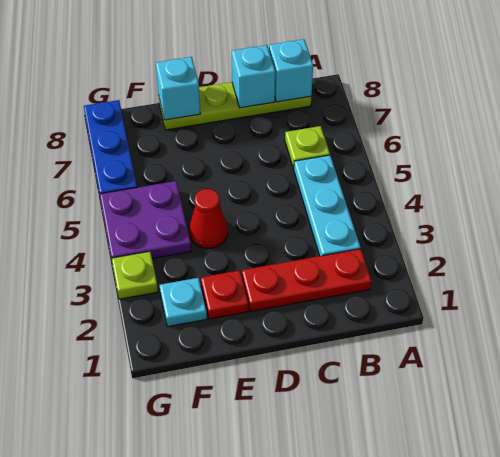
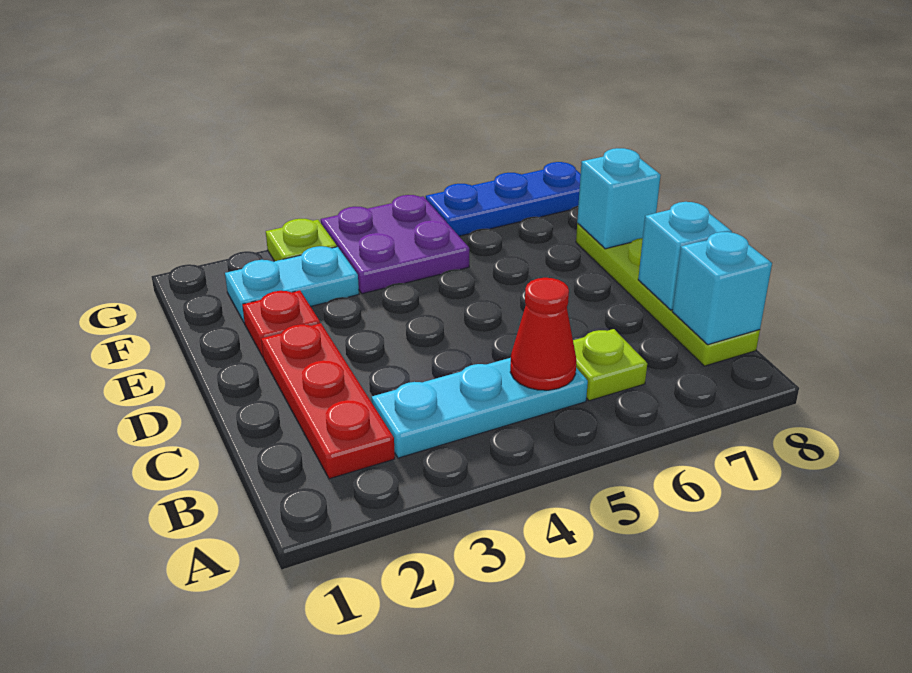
red cone E4 level 1 -> red cone B5 level 2
cyan plate F2 level 1 -> cyan plate F2:F3 level 1

